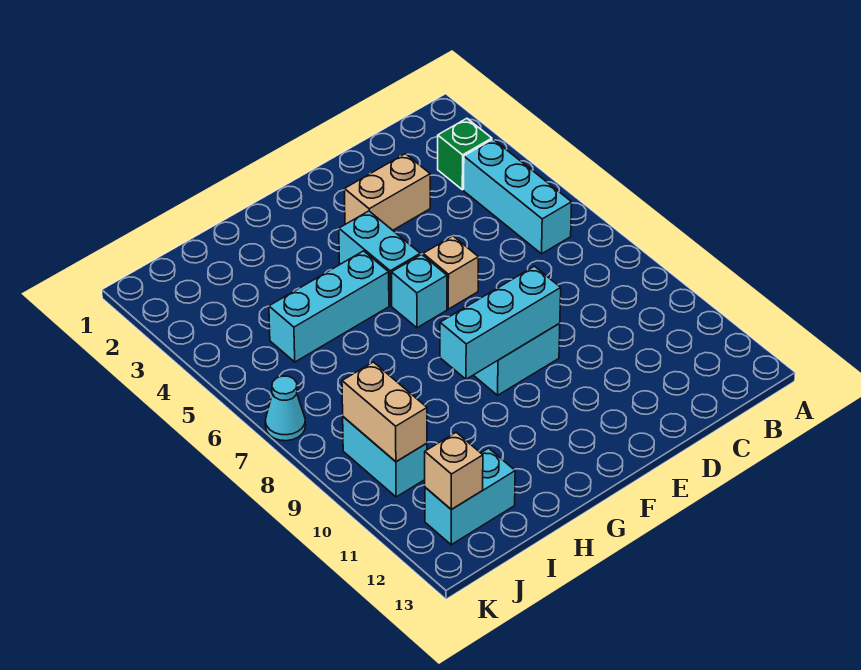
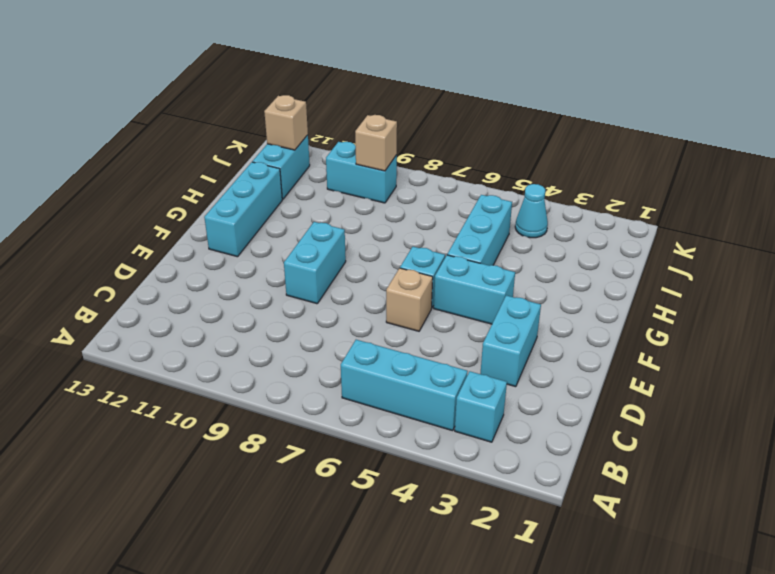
green brick B3 level 1 -> cyan brick B3 level 1
tan brick D3:E3 level 1 -> cyan brick D3:E3 level 1
cyan brick E9:G9 level 2 -> cyan brick F12:H12 level 1
tan brick J9:J10 level 2 -> tan brick J9 level 2
cyan cone K7 level 1 -> cyan cone J4 level 1

